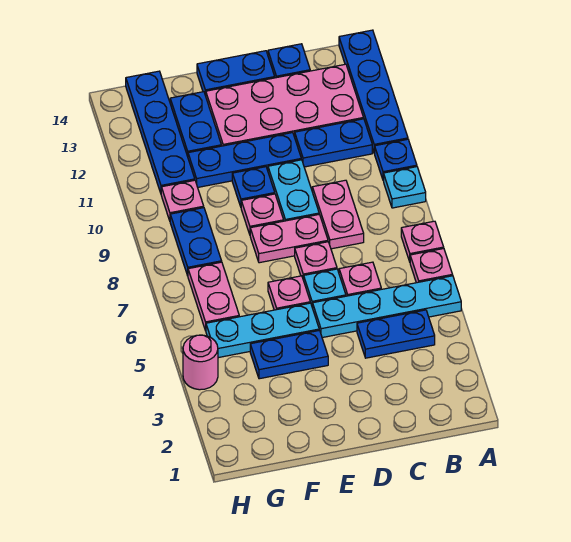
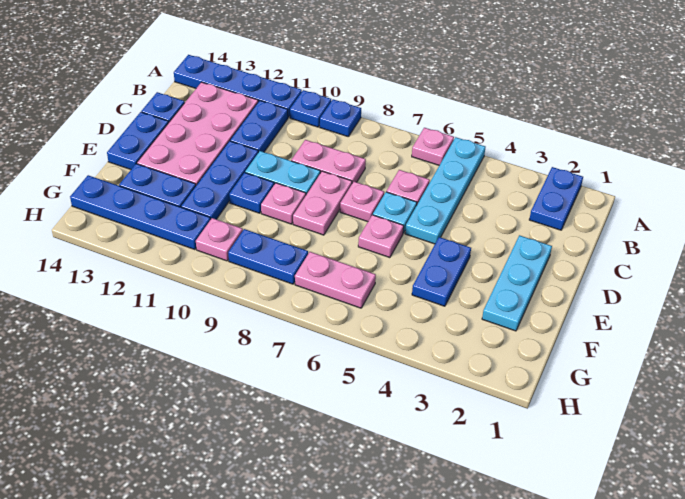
pink plate A7 level 1 -> none
cyan plate A9 level 1 -> blue plate A9 level 1
blue plate B4:C4 level 1 -> blue plate A2:B2 level 1
cyan plate E5:G5 level 1 -> cyan plate D2:F2 level 1
pink round brick H4 level 1 -> none

